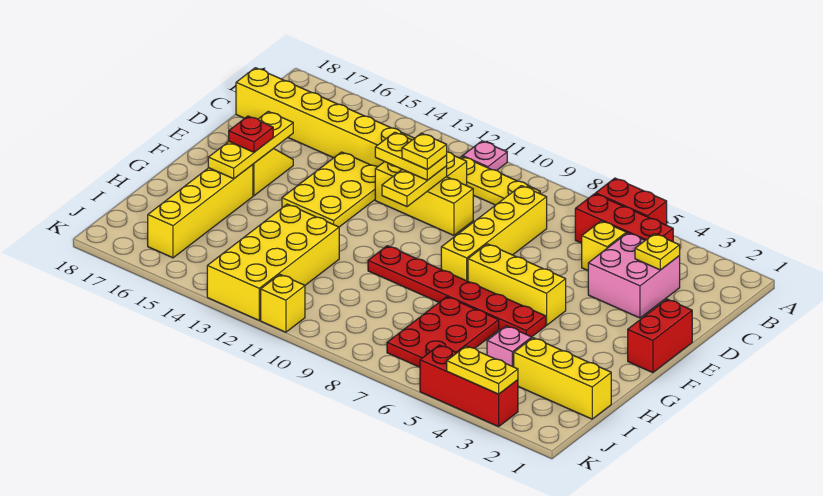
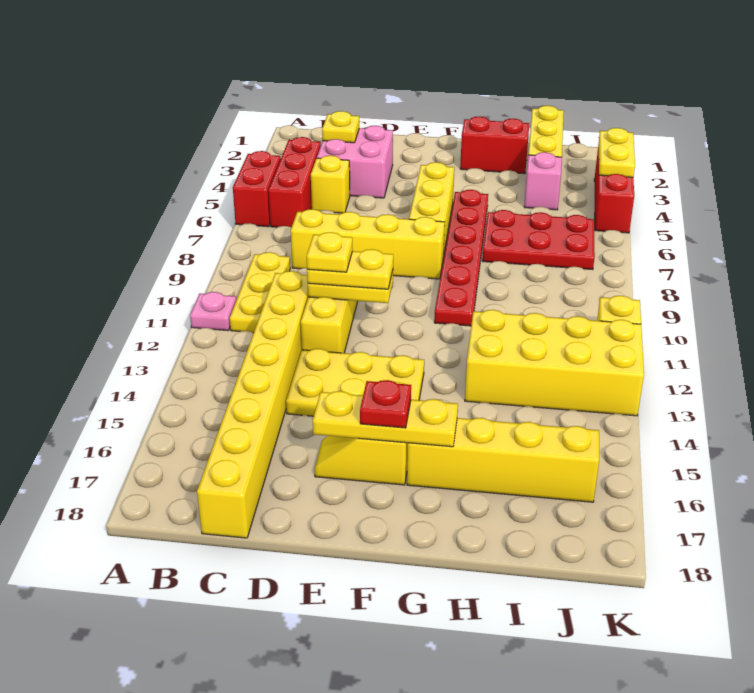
yellow plate D11:D12 level 3 -> yellow plate D11:E11 level 3
red brick E1:F1 level 1 -> red brick G2:H2 level 1

